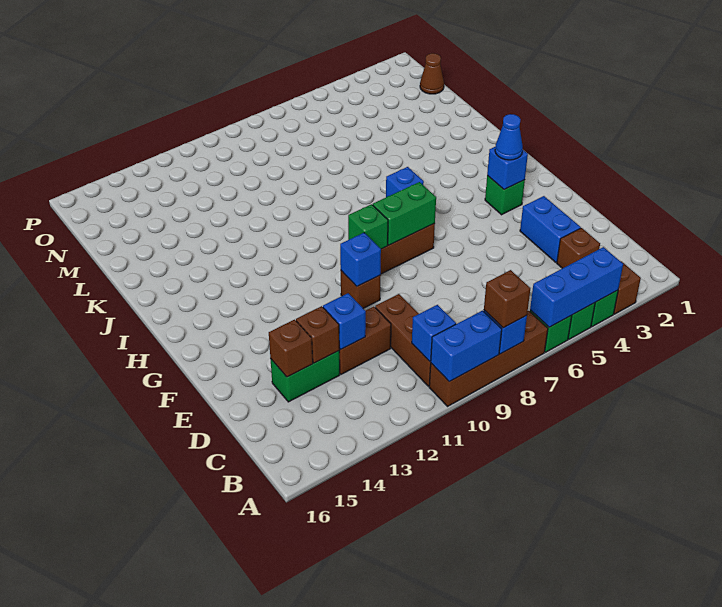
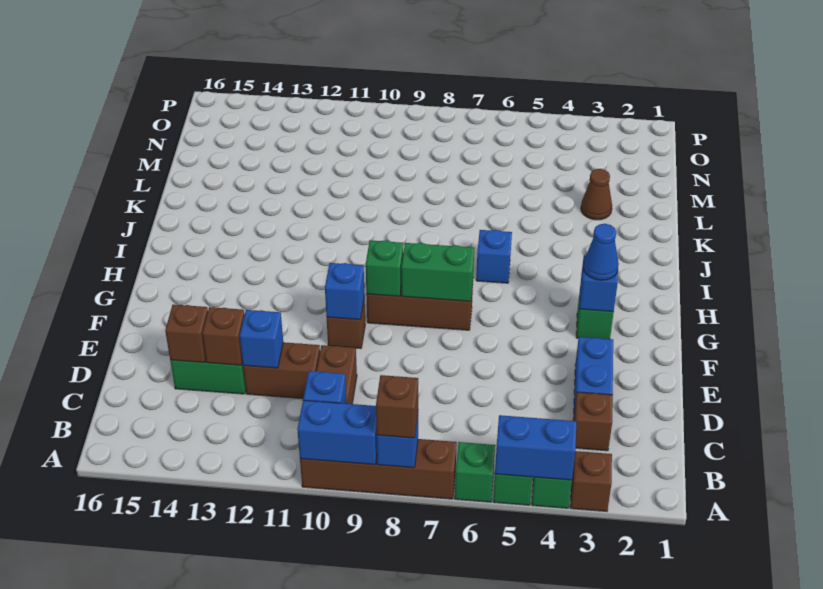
blue brick A4:A6 level 2 -> blue brick A4:A5 level 2
brown cone N1 level 1 -> brown cone L3 level 1

